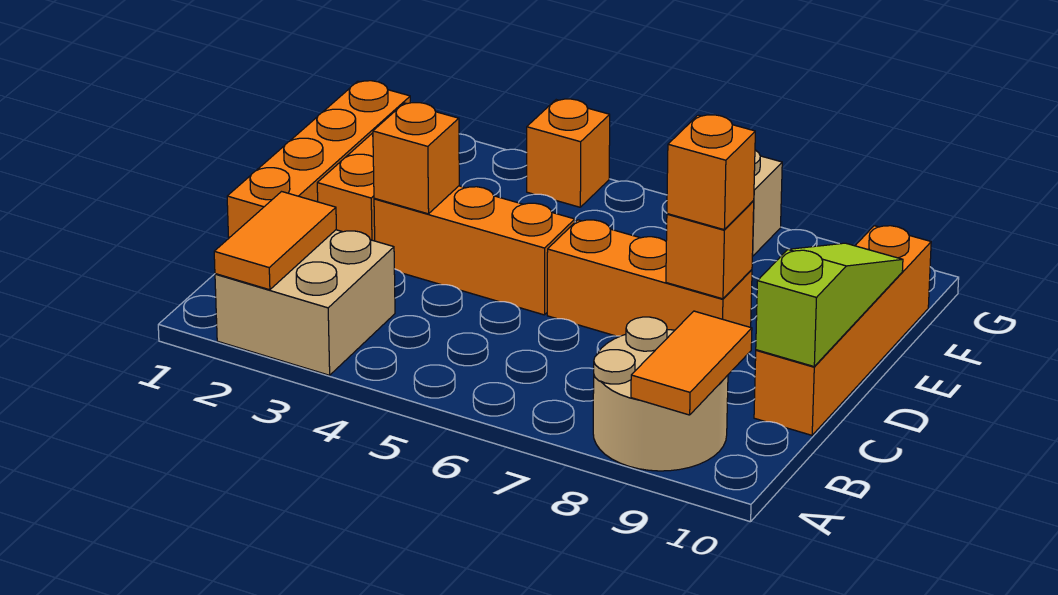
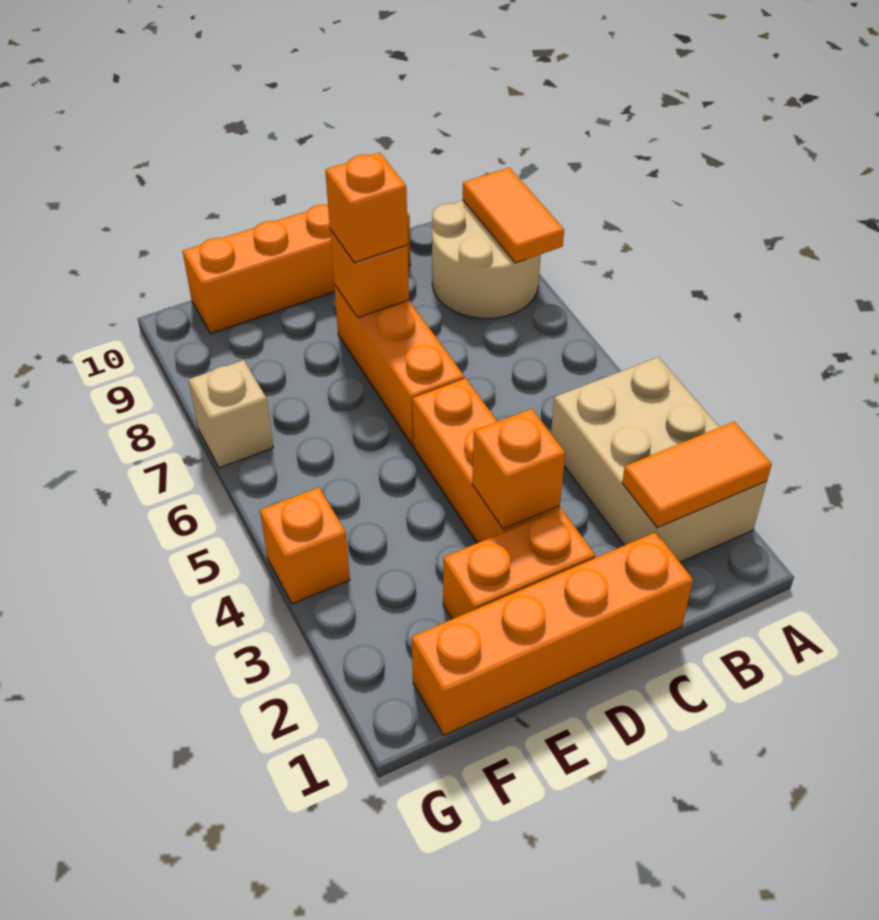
tan brick A2:B3 level 1 -> tan brick A2:B4 level 1
orange tile A9:B9 level 2 -> orange tile A8:A9 level 2
lime slope C10:E10 level 2 top C -> none

